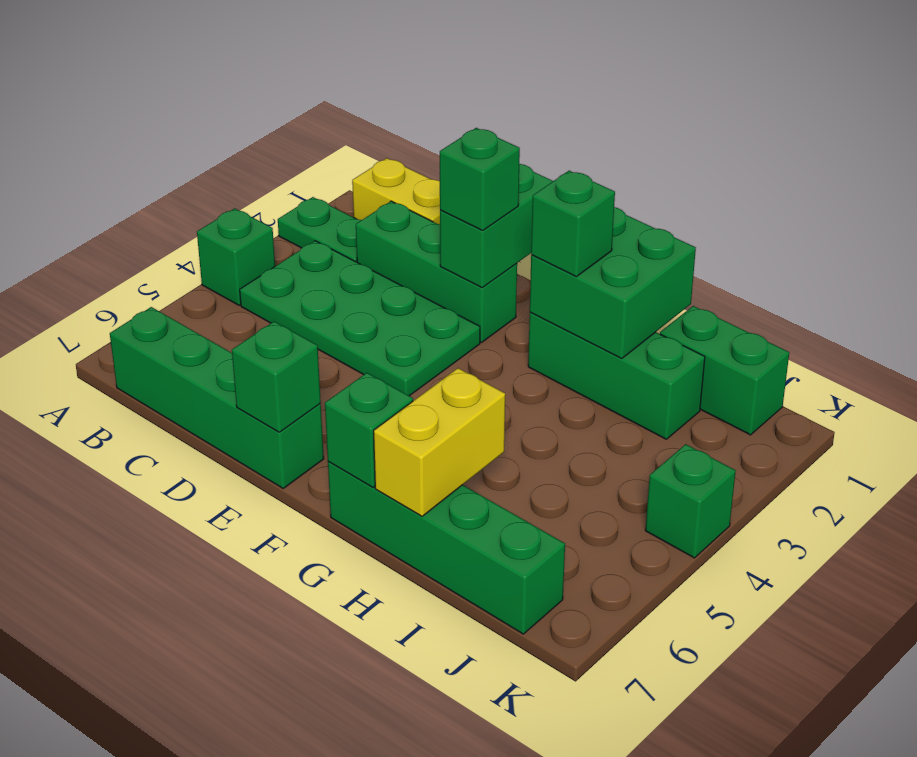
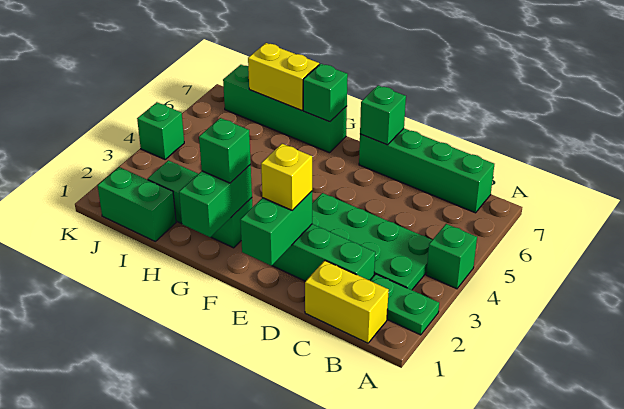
green brick E2 level 3 -> yellow brick E2 level 3
green brick G1:H2 level 2 -> green brick G1:G2 level 2
yellow brick H6:H7 level 2 -> yellow brick H7:I7 level 2

